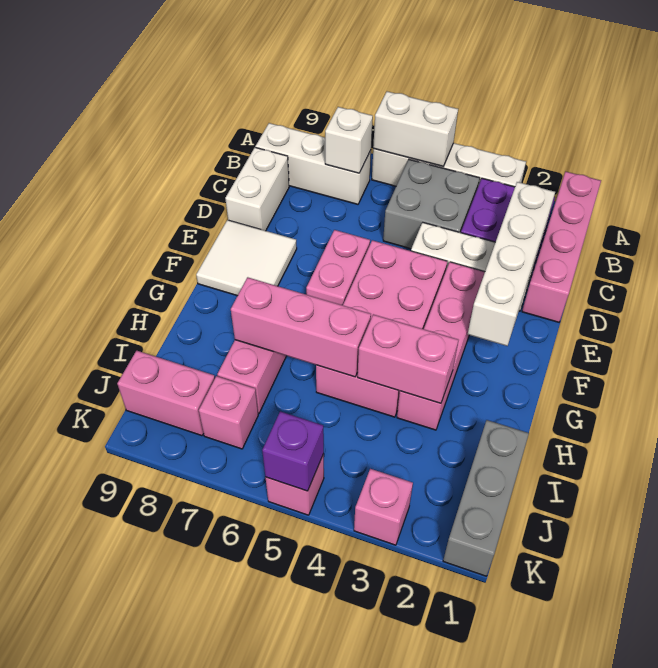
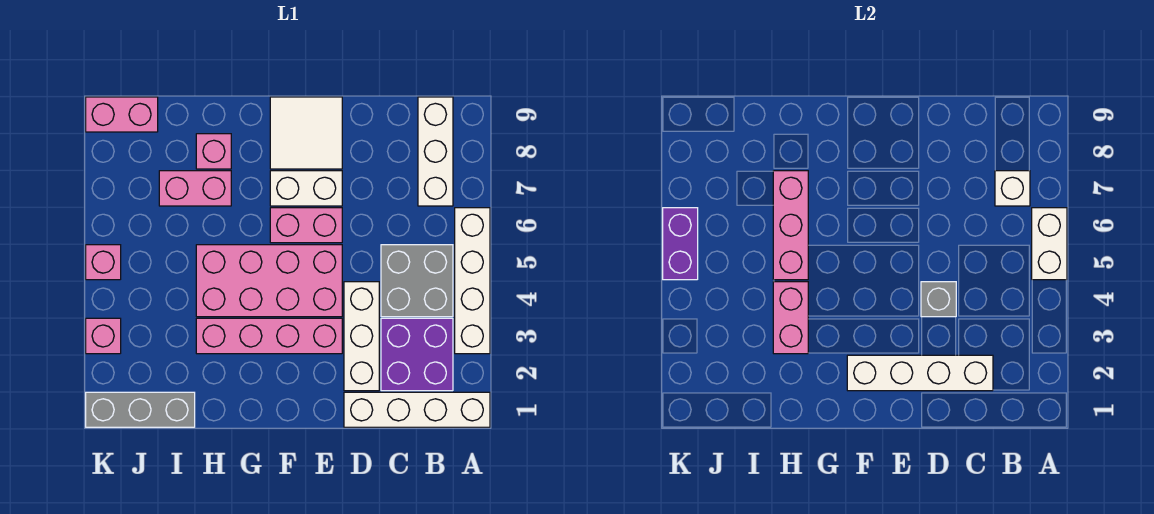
pink brick A1:D1 level 1 -> white brick A1:D1 level 1
white brick C9:D9 level 1 -> white brick E7:F7 level 1
none -> grey brick D4 level 2
pink brick J7 level 1 -> pink brick H8 level 1
pink brick J8:J9 level 1 -> pink brick J9:K9 level 1
purple brick K5 level 2 -> purple brick K5:K6 level 2

